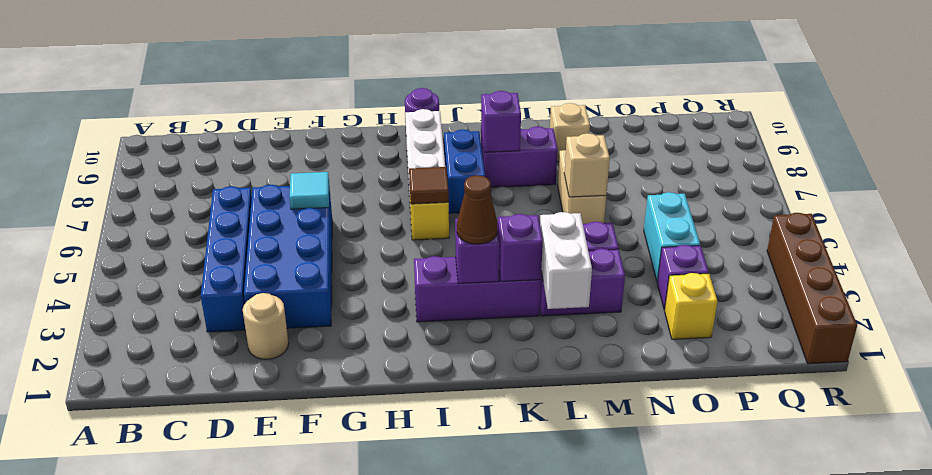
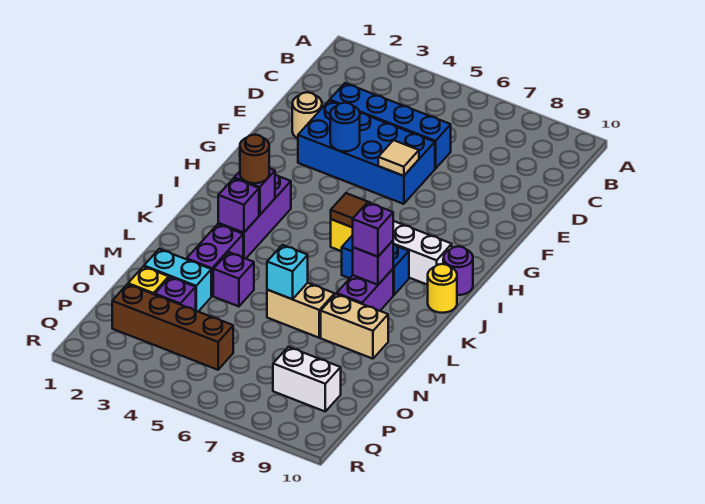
none -> blue round brick F4 level 2
cyan tile F6 level 2 -> tan tile F6 level 2
brown cone J3 level 3 -> brown round brick J3 level 3
none -> yellow round brick J10 level 1
none -> purple brick K8 level 3
white brick L2:L3 level 2 -> white brick P8:P9 level 1
tan brick M6 level 2 -> cyan brick M6 level 2
tan brick M9 level 1 -> tan brick M8:M9 level 1
cyan brick O4:O5 level 1 -> cyan brick N2:N3 level 1
brown brick R1:R4 level 1 -> brown brick P2:P5 level 1

